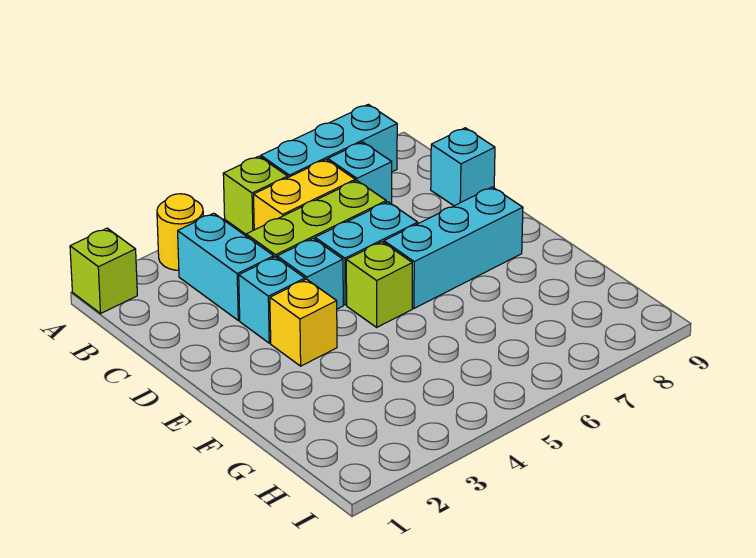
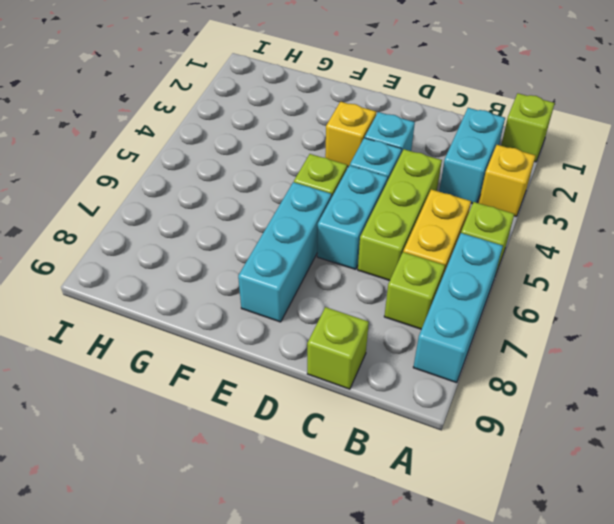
yellow round brick A3 level 1 -> yellow brick A3 level 1
cyan brick B3:C3 level 1 -> cyan brick B2:B3 level 1
cyan brick B7 level 1 -> lime brick B7 level 1
cyan brick C9 level 1 -> lime brick C9 level 1

